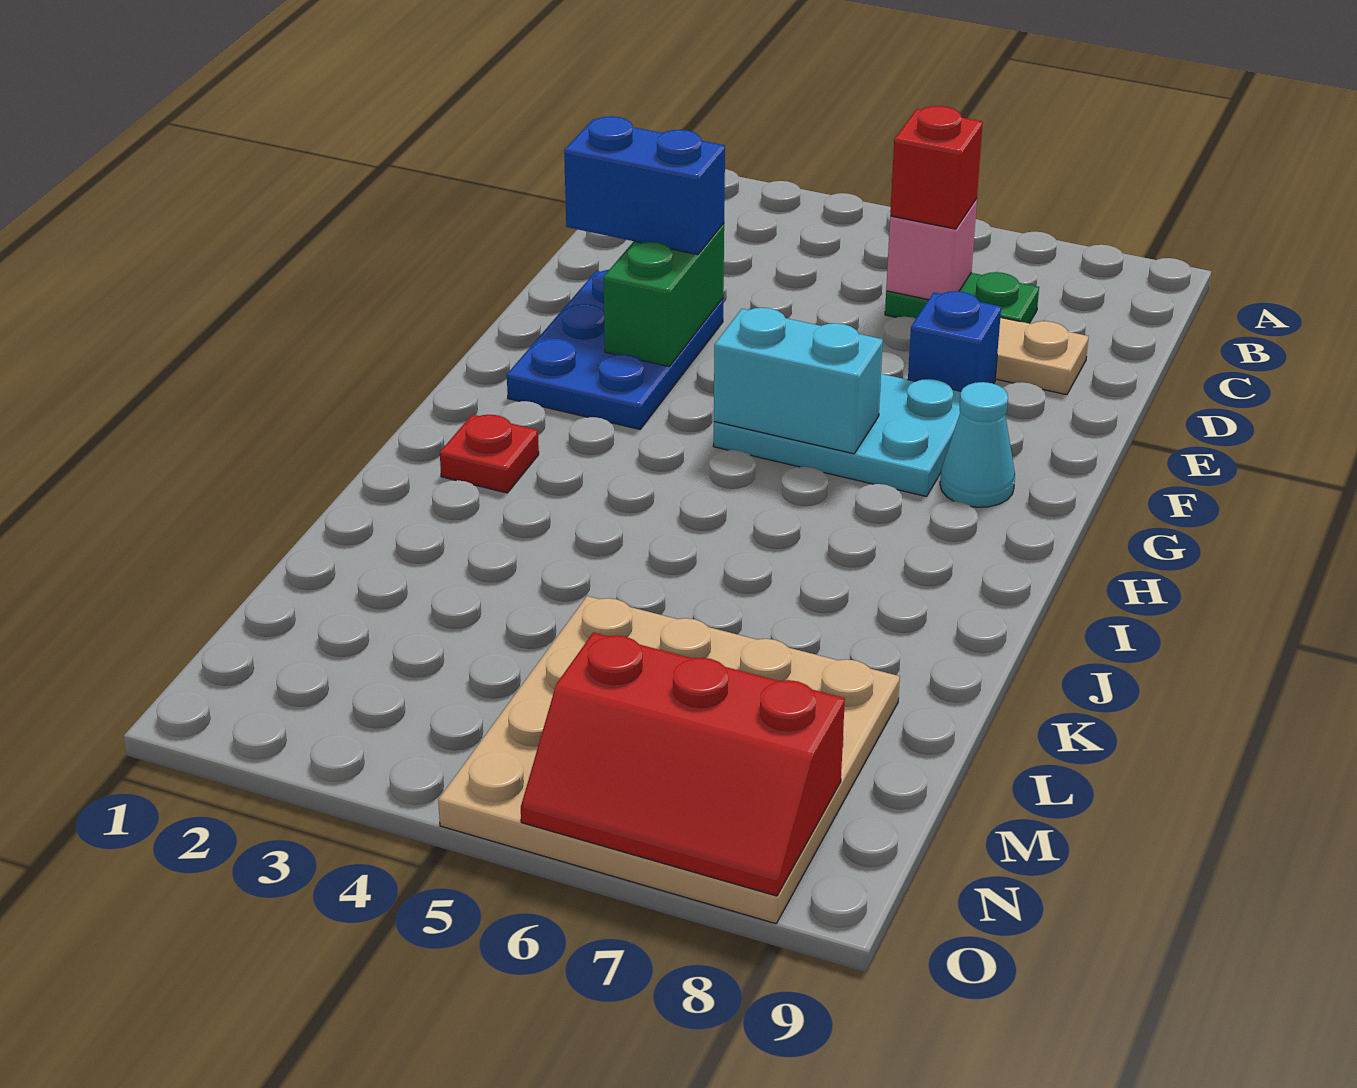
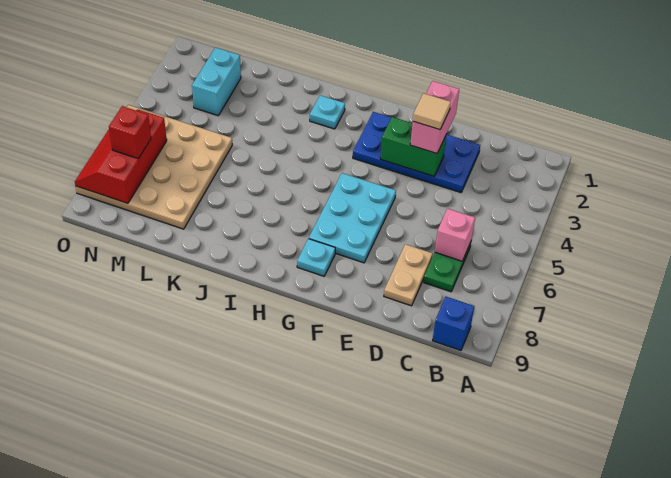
red brick C6 level 3 -> red brick N7 level 3
blue plate E2:G3 level 1 -> blue plate D2:G3 level 1
blue brick E2:E3 level 3 -> pink brick E2:E3 level 3
none -> tan tile E3 level 4
blue brick E7 level 1 -> blue brick B9 level 1
cyan brick G5:G6 level 2 -> cyan brick M2:M3 level 1
cyan cone G8 level 1 -> cyan plate G8 level 1
red plate I2 level 1 -> cyan plate I2 level 1

